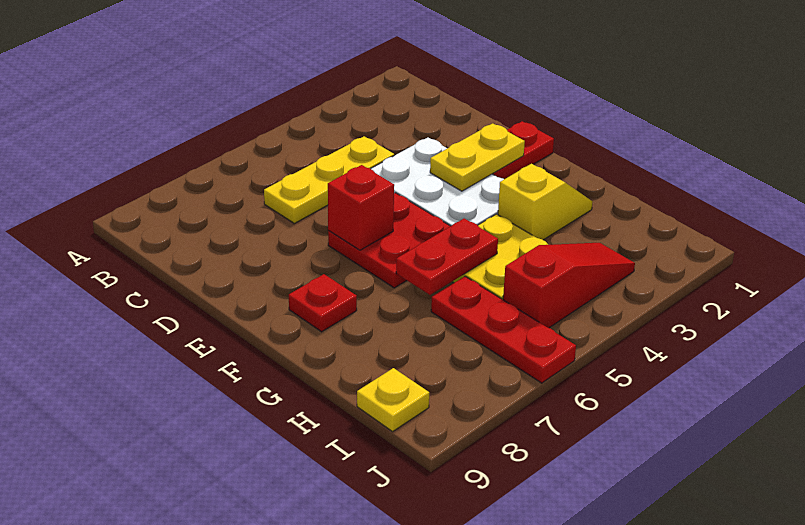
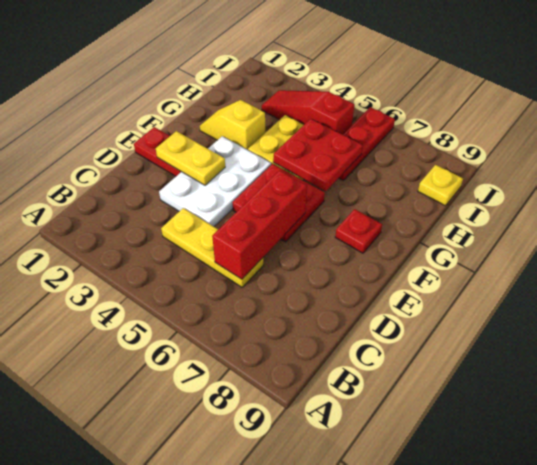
red brick E6 level 2 -> red brick C6:E6 level 2
red plate G5:G6 level 2 -> red plate G5:H6 level 2

